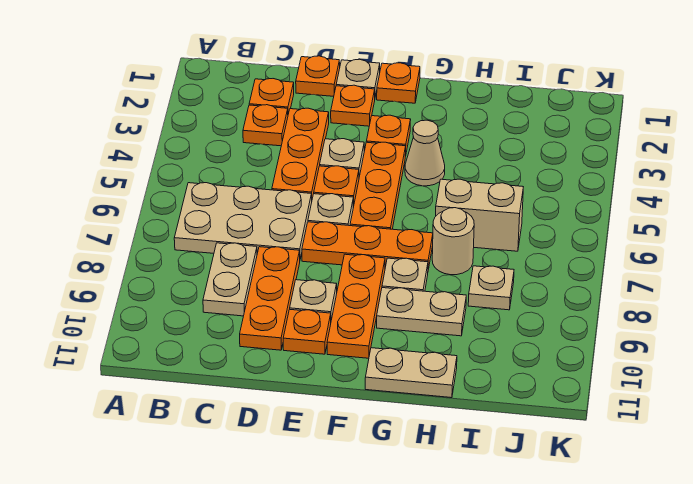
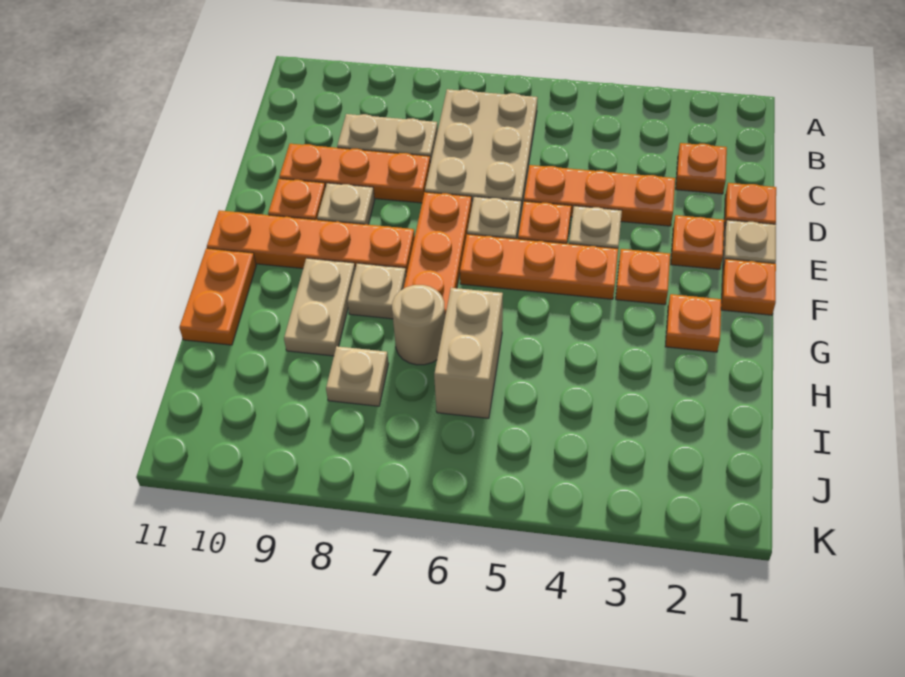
orange plate C3 level 1 -> orange plate G2 level 1
orange plate F8:F10 level 1 -> orange plate F8:F11 level 1
tan cone G4 level 1 -> none
tan plate G11:H11 level 1 -> orange plate G11:H11 level 1

